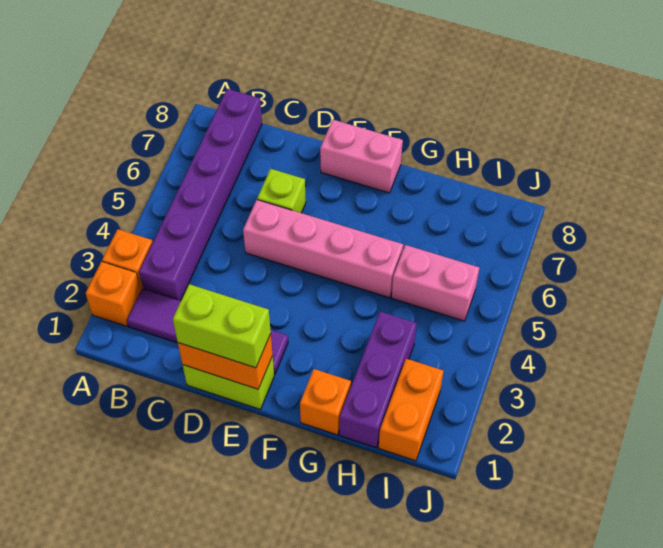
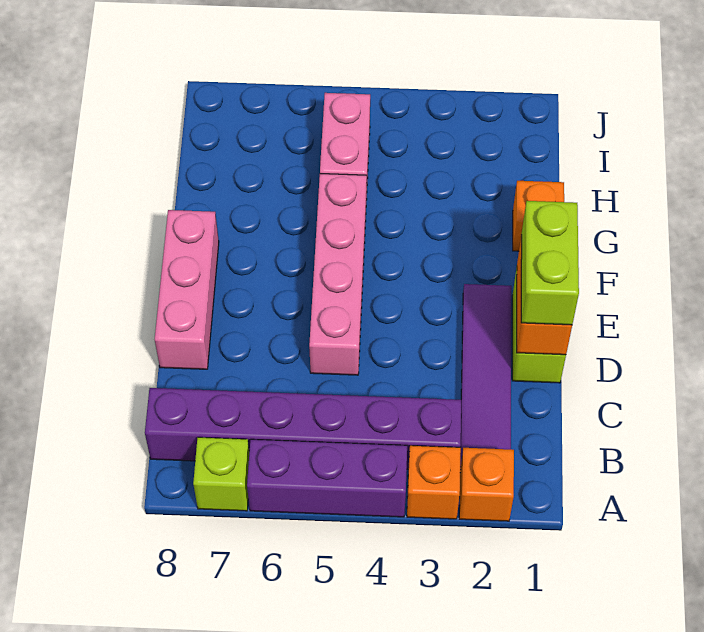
lime brick D6 level 1 -> lime brick A7 level 1
pink brick E8:F8 level 1 -> pink brick D8:F8 level 1
purple brick H1:H3 level 1 -> purple brick A4:A6 level 1
orange brick I1:I2 level 1 -> none

